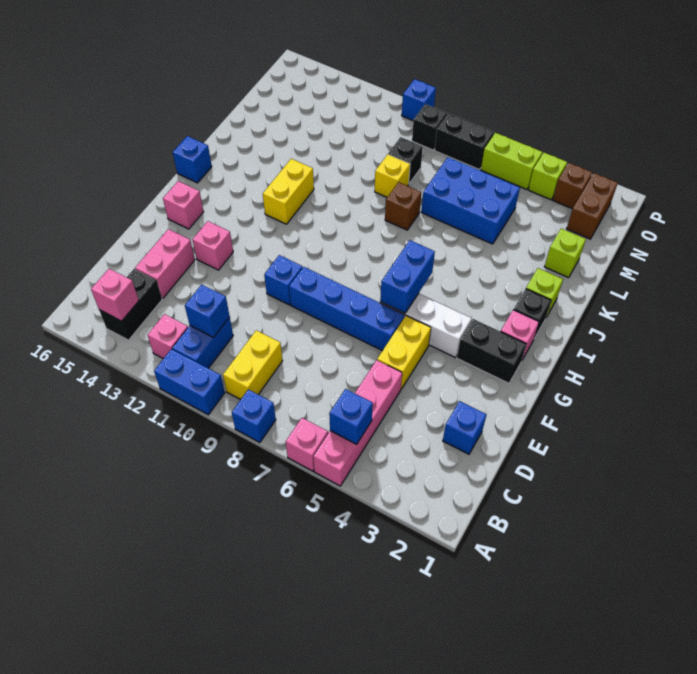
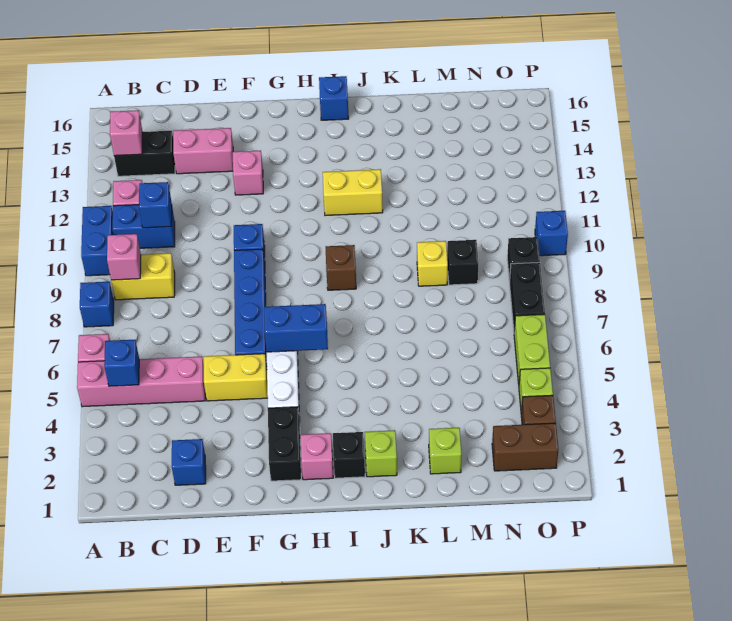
pink brick G15 level 1 -> pink brick B9 level 2
brown brick K8 level 1 -> brown brick I9 level 1
blue brick L5:M7 level 1 -> none

